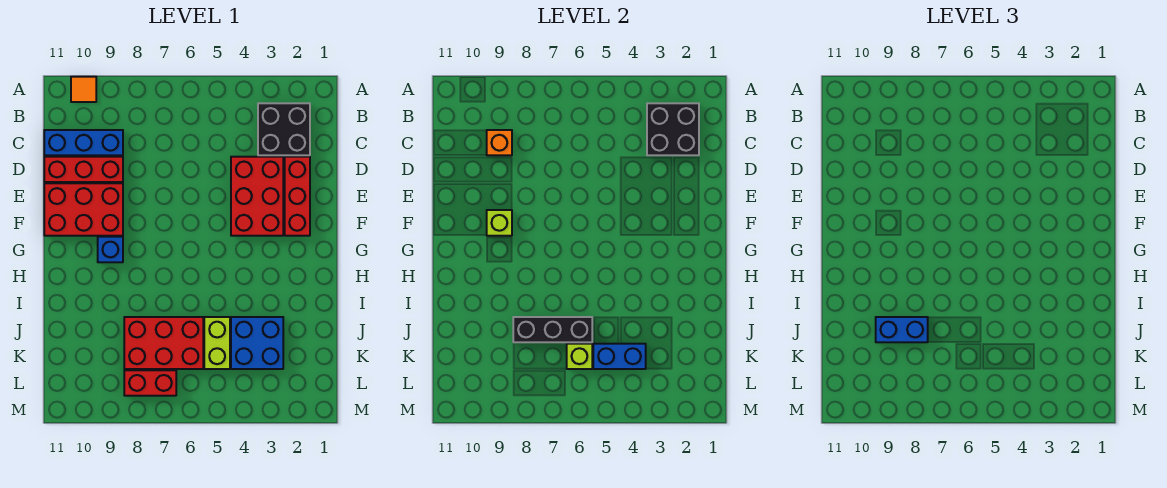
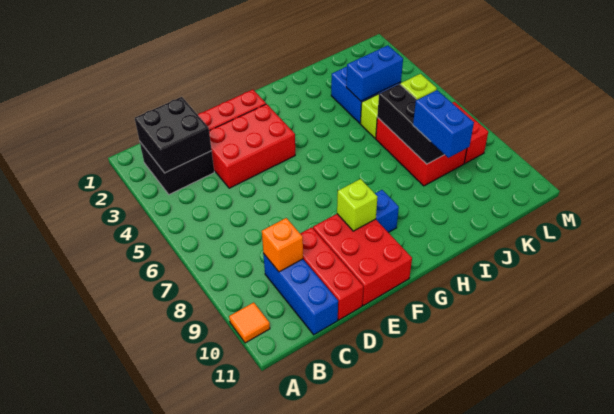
blue brick K4:K5 level 2 -> blue brick J4:K4 level 2

